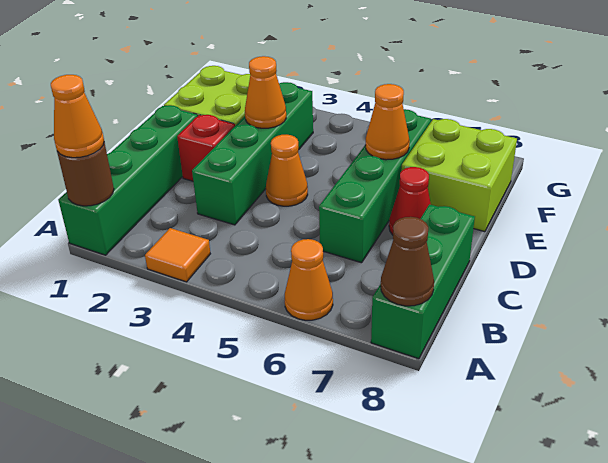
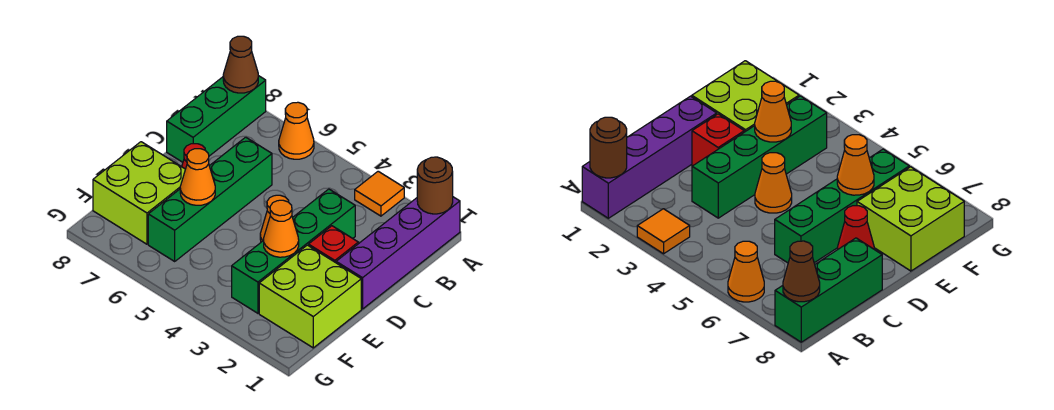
green brick A1:D1 level 1 -> purple brick A1:D1 level 1
orange cone A1 level 3 -> none

